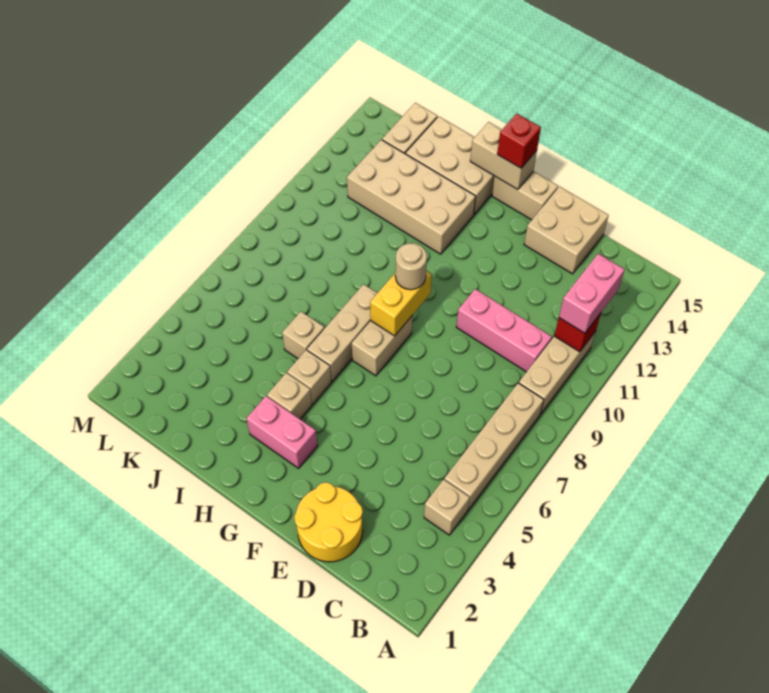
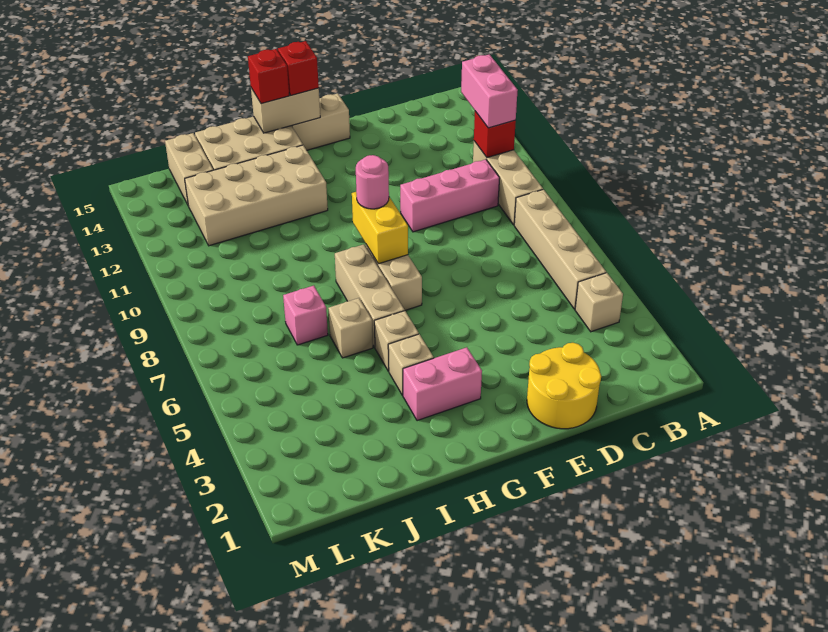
tan brick D14:E15 level 1 -> none
tan round brick G9 level 3 -> pink round brick G9 level 3
none -> red brick H15 level 3
none -> pink brick J7 level 1

